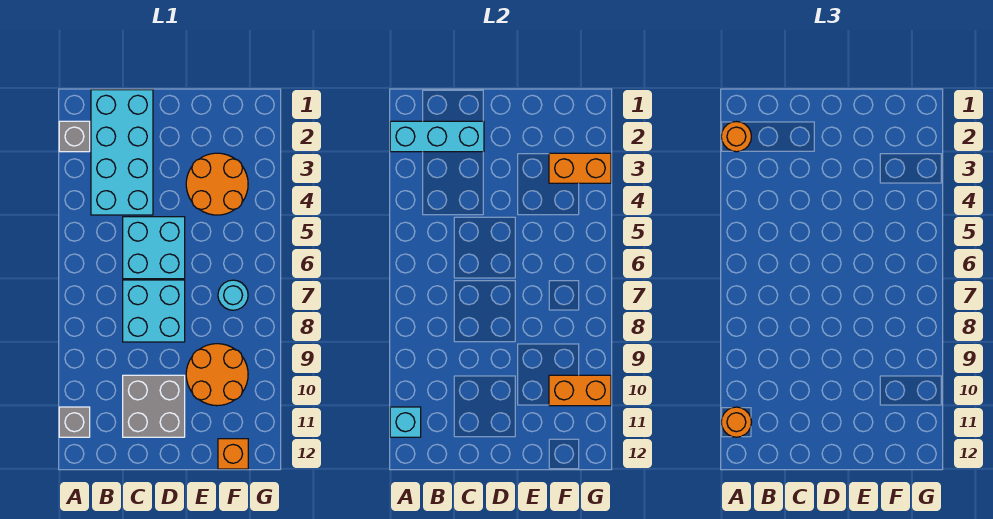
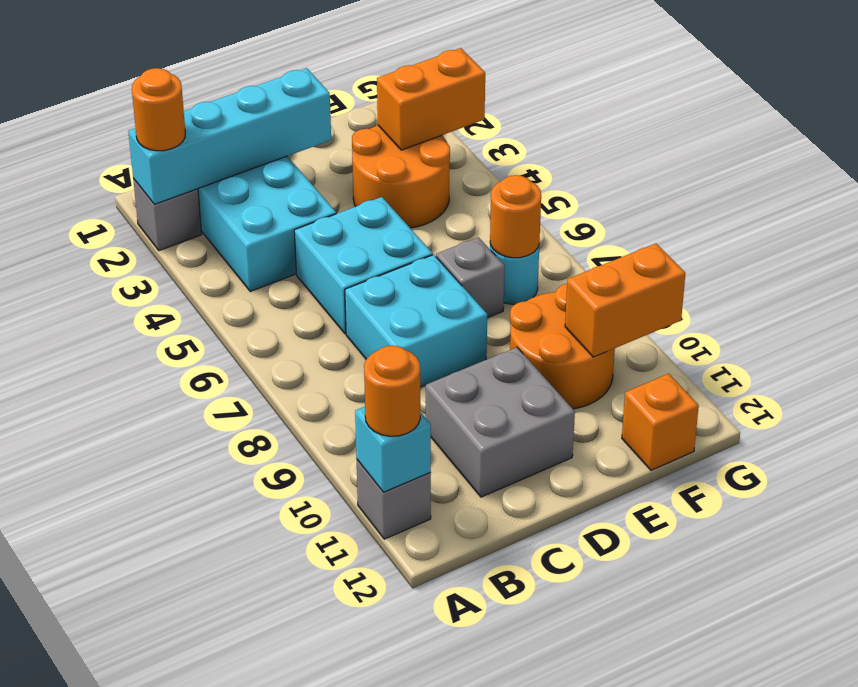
cyan brick A2:C2 level 2 -> cyan brick A2:D2 level 2
none -> grey brick E7 level 1
none -> orange round brick F7 level 2

